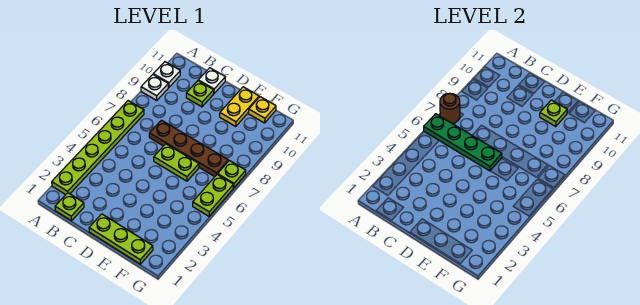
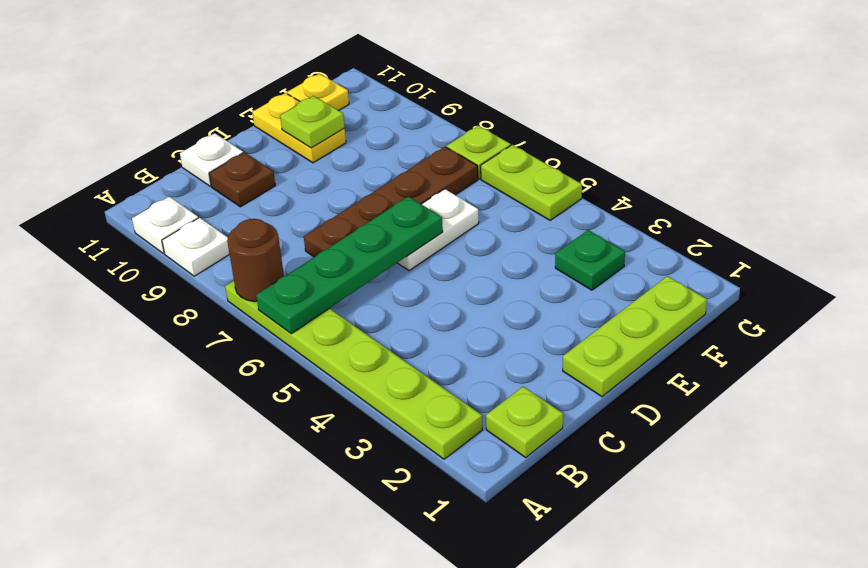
lime plate C10 level 1 -> brown plate C10 level 1
lime plate D6:E6 level 1 -> white plate D6:E6 level 1
none -> green plate F3 level 1

